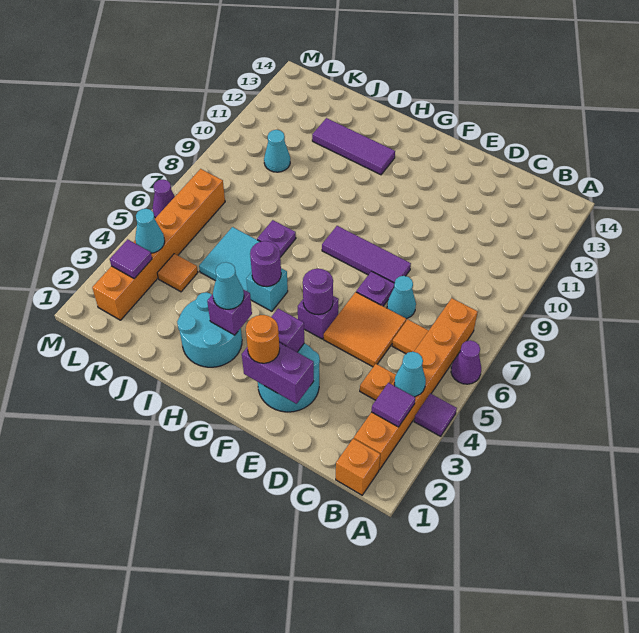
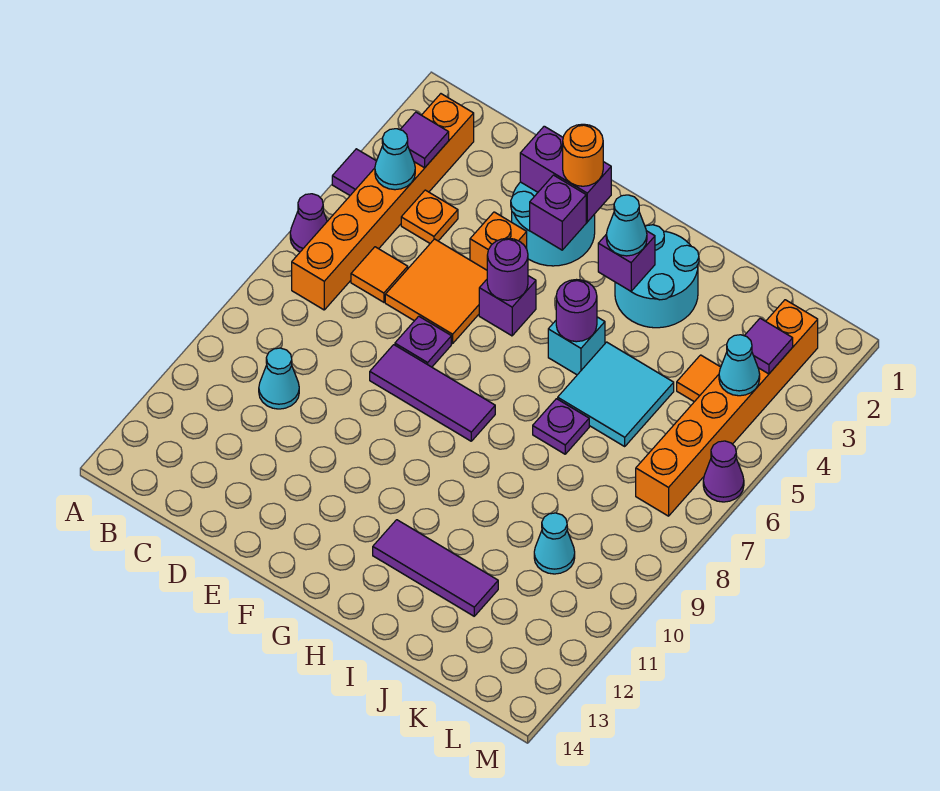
orange brick B1 level 1 -> orange brick E4 level 1
cyan cone D7 level 1 -> cyan cone C10 level 1

